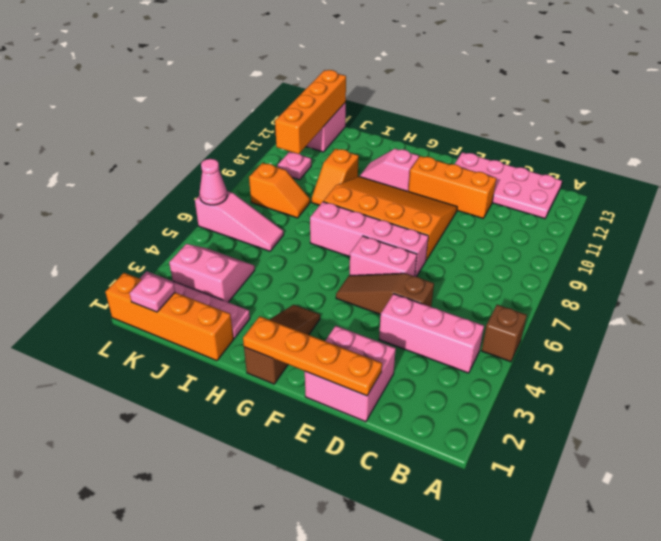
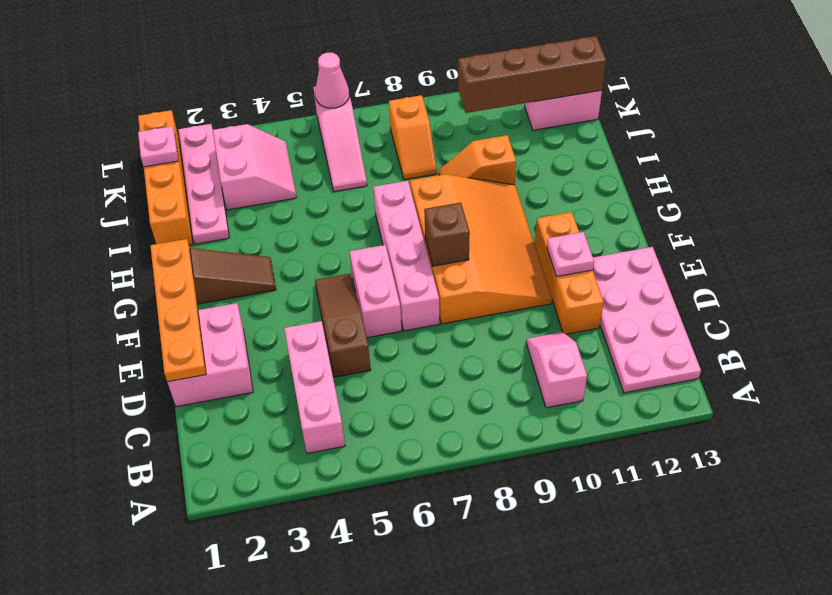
brown brick A5 level 1 -> brown brick F8 level 2
pink slope G11:H11 level 1 top G -> pink slope B10:C10 level 1 top B
pink plate K10 level 1 -> pink plate E11 level 2
orange brick K10:K13 level 2 -> brown brick K10:K13 level 2

